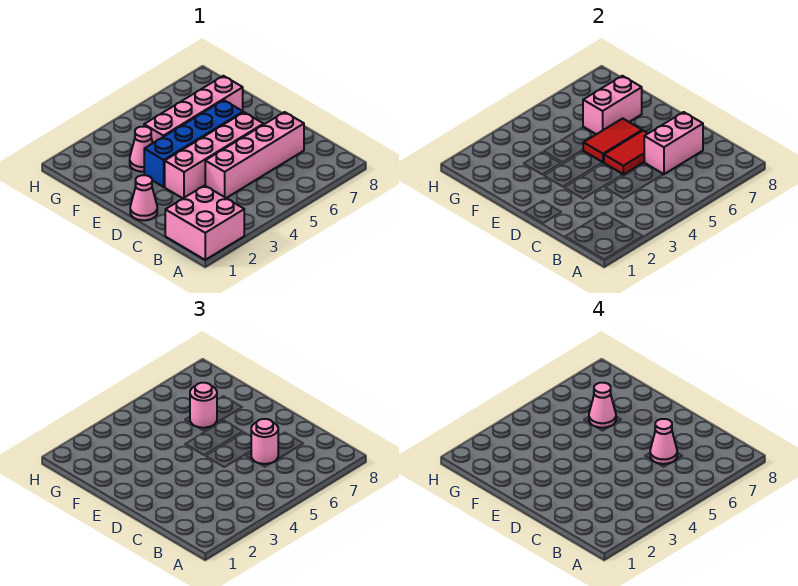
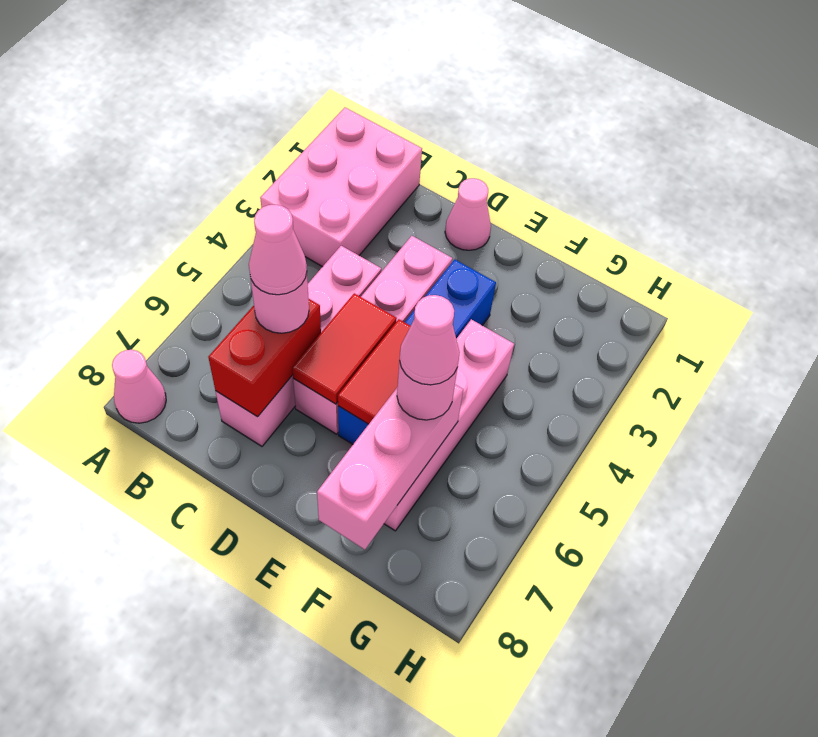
pink brick A1:B2 level 1 -> pink brick A1:B3 level 1
pink brick C6:C7 level 2 -> red brick C6:C7 level 2
pink cone F3 level 1 -> pink cone A8 level 1
pink brick F6:F7 level 2 -> pink brick F6:F8 level 2

